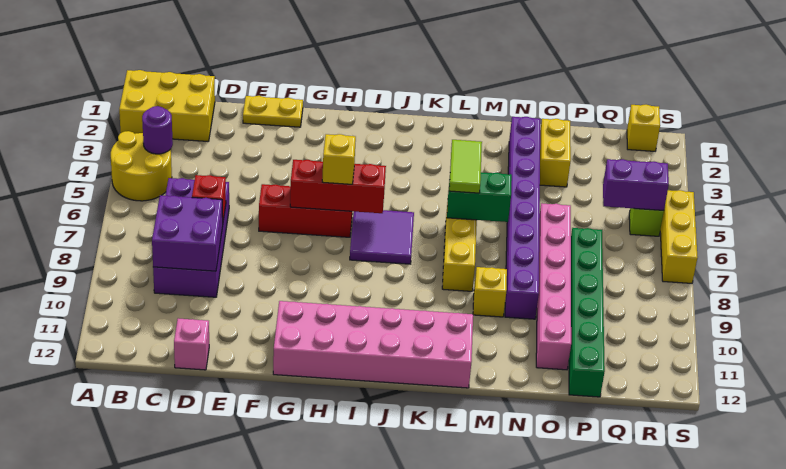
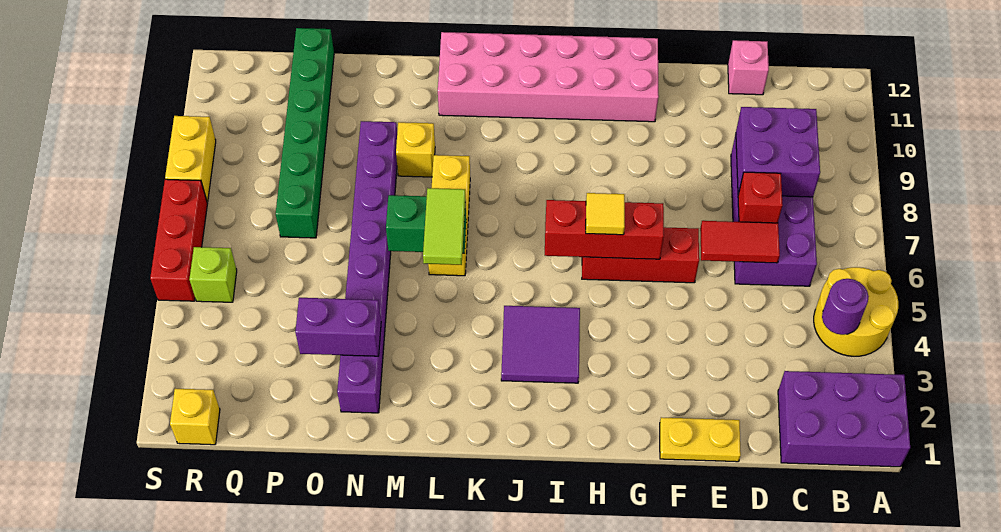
yellow brick A1:C2 level 1 -> purple brick A1:C2 level 1
none -> red tile D6:E6 level 2
yellow brick H6 level 3 -> yellow tile H6 level 3
purple tile I6:J7 level 1 -> purple tile I3:J4 level 1
yellow brick O2:O3 level 1 -> yellow brick S8:S9 level 1
pink brick O6:O11 level 1 -> none
purple brick Q5:R5 level 2 -> purple brick N3:O3 level 2
yellow brick S5:S7 level 1 -> red brick S5:S7 level 1

